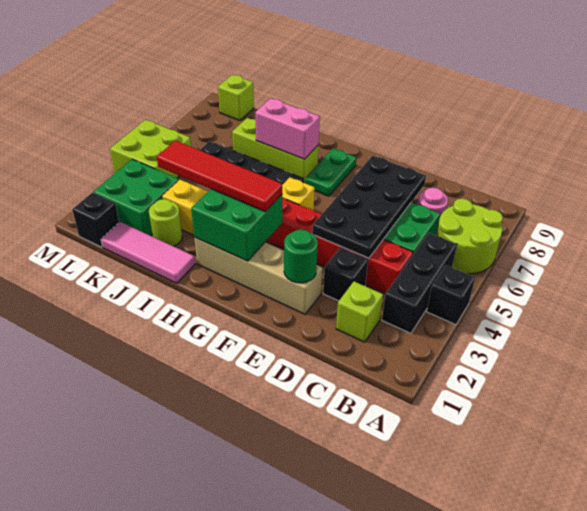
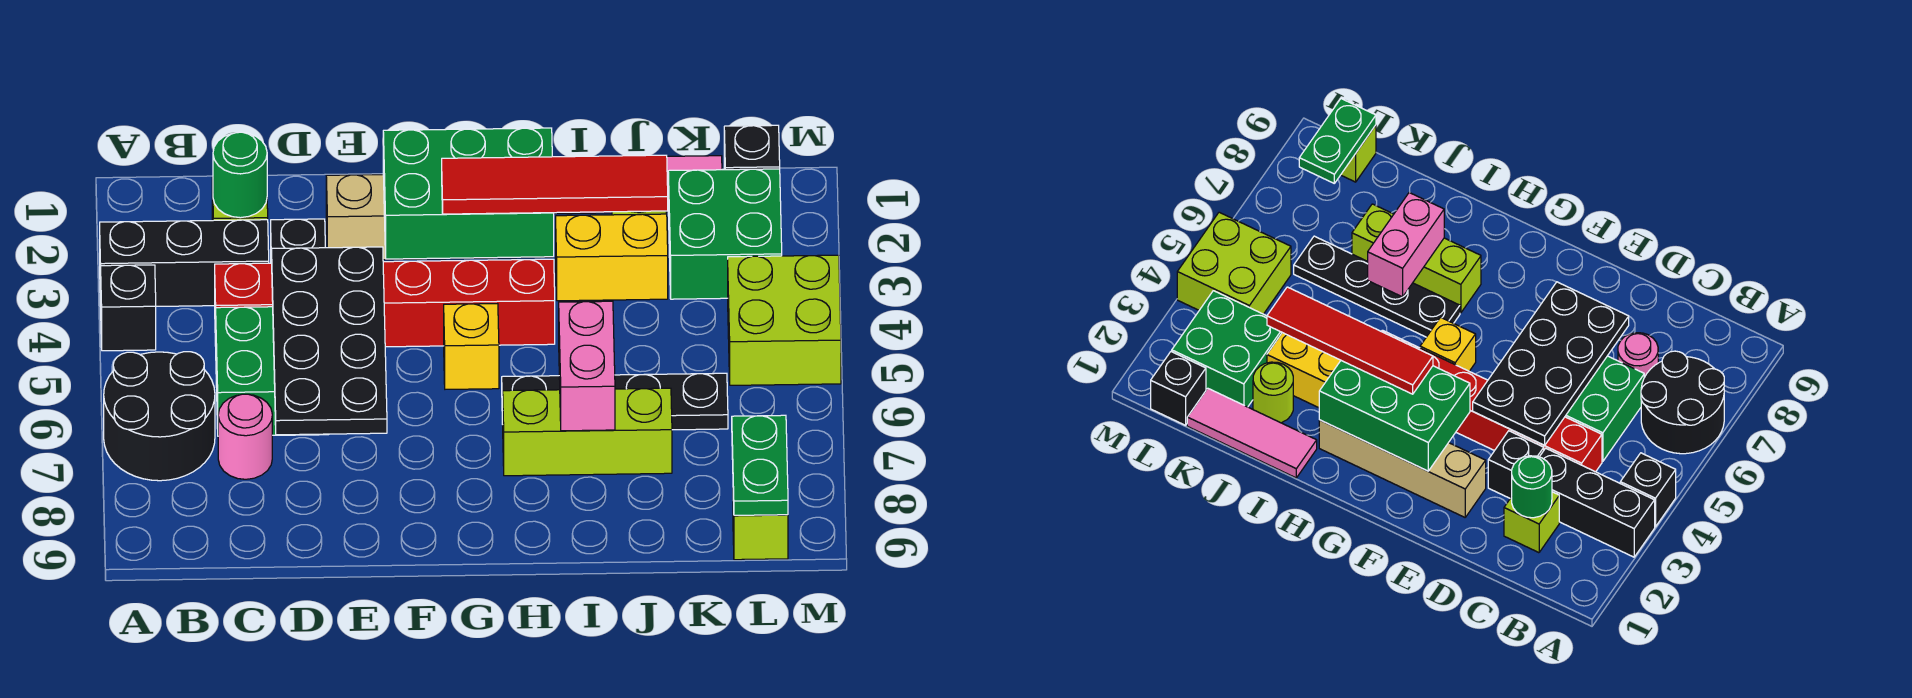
lime round brick A6:B7 level 1 -> black round brick A6:B7 level 1
black brick B3:B5 level 1 -> black brick A3:C3 level 1
green round brick E2 level 2 -> green round brick C2 level 2
green brick G2:H3 level 2 -> green brick F2:H3 level 2
green plate G7:G8 level 1 -> green plate L8:L9 level 2
pink brick H7:I7 level 2 -> pink brick I6:I7 level 2

